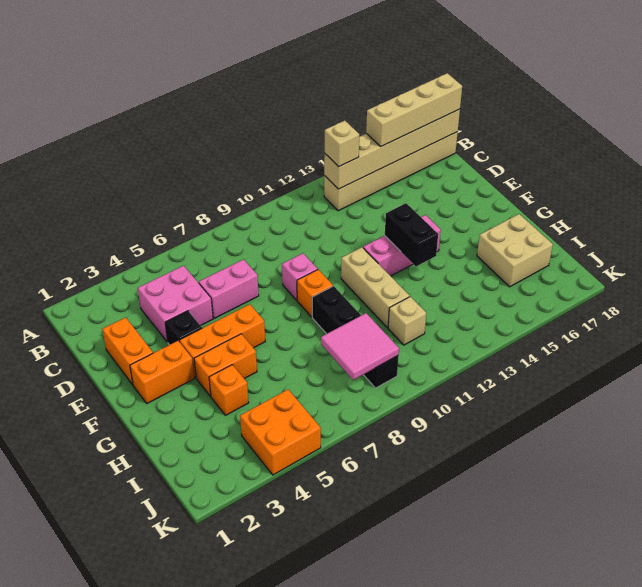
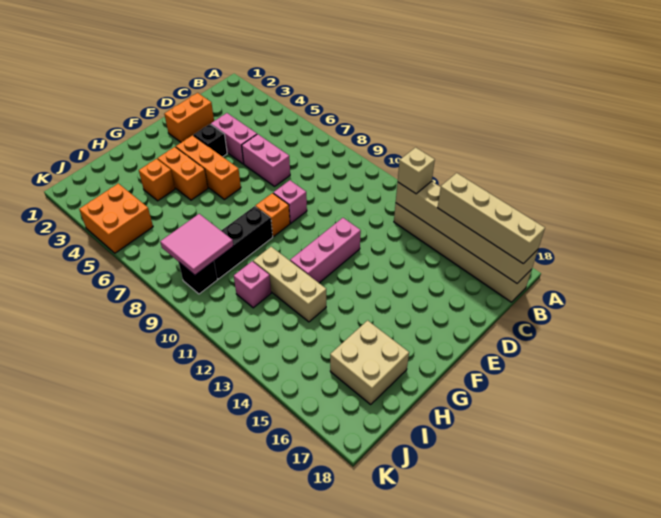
pink brick C4:D5 level 1 -> pink brick D4:D5 level 1
orange brick F2:F3 level 1 -> none
tan brick F11:H11 level 1 -> tan brick H11:H13 level 1
pink brick F12:F14 level 1 -> pink brick E12:G12 level 1
black brick F13:G13 level 2 -> none
tan brick I11 level 1 -> pink brick I11 level 1

